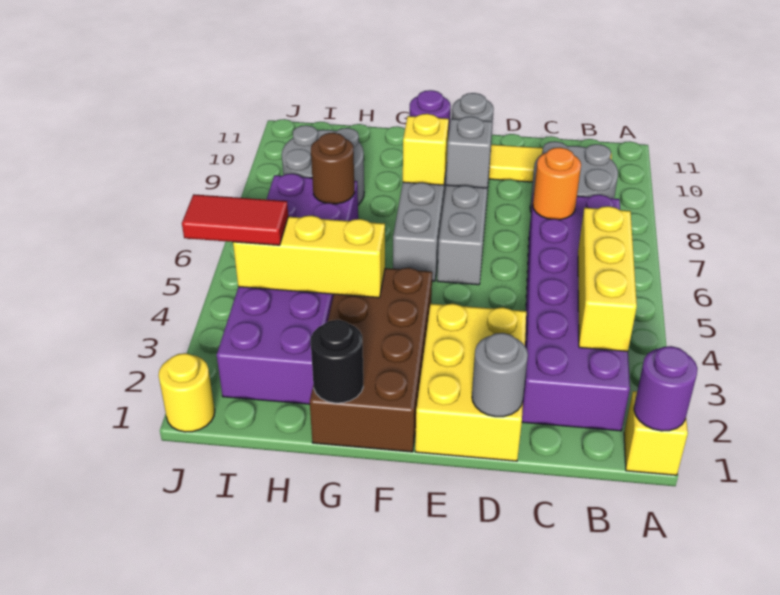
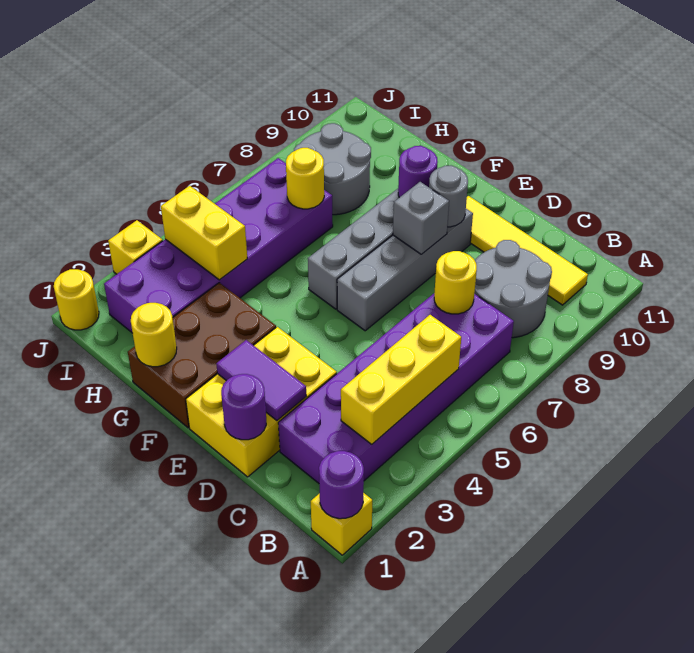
orange round brick C7 level 2 -> yellow round brick C7 level 2
grey round brick D1 level 2 -> purple round brick D1 level 2
none -> purple tile D2:E2 level 2
brown brick F1:G4 level 1 -> brown brick F1:G3 level 1
yellow brick F8 level 2 -> yellow brick J3 level 1
black round brick G1 level 2 -> yellow round brick G1 level 2
yellow brick G4:I4 level 2 -> yellow brick H4:I4 level 2
brown round brick H7 level 2 -> yellow round brick H7 level 2
red tile I4:J4 level 3 -> none

